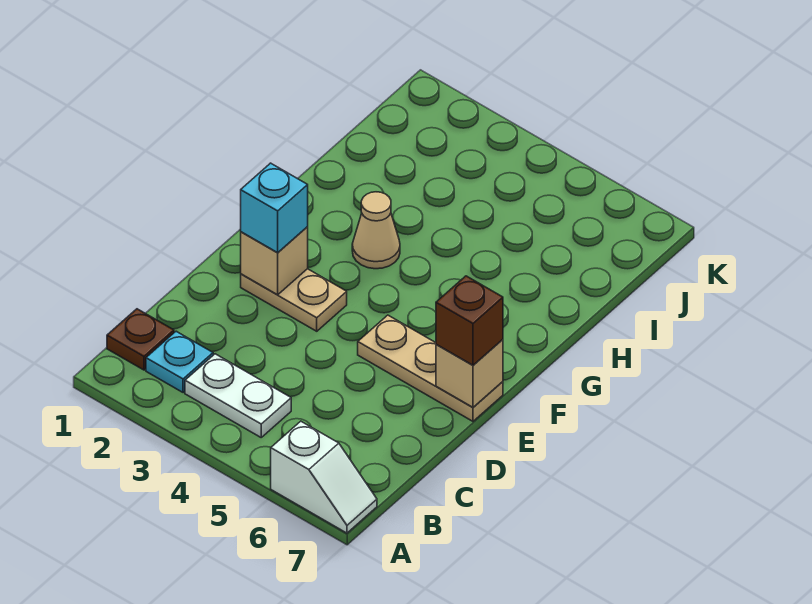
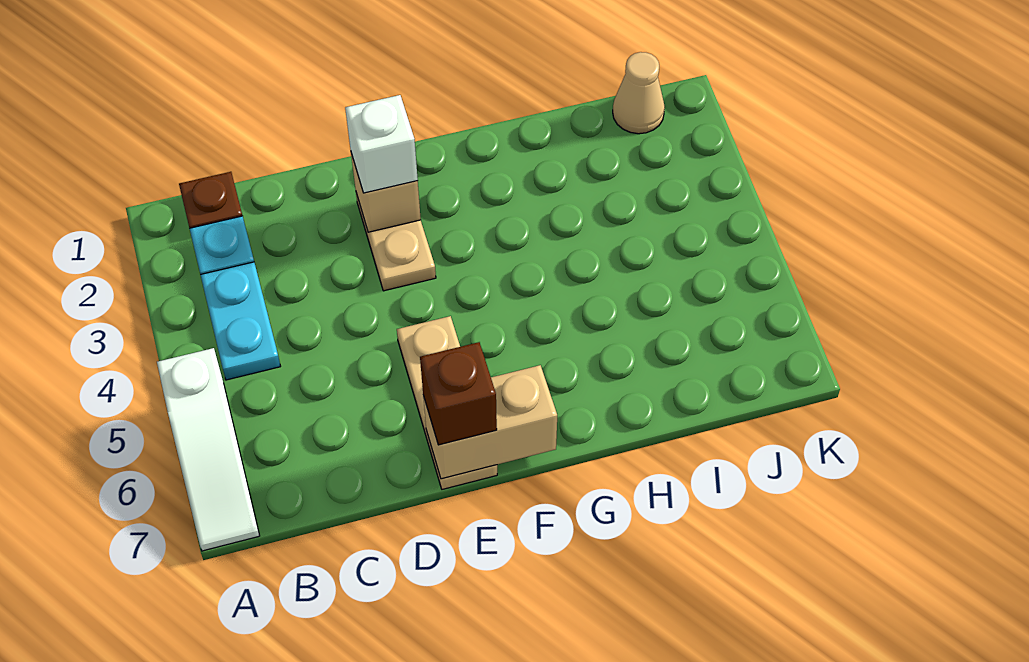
white slope A6:A7 level 1 top 6 -> white slope A5:A7 level 1 top 5
white plate B3:B4 level 1 -> cyan plate B3:B4 level 1
cyan brick E2 level 3 -> white brick E2 level 3
tan brick E7 level 2 -> tan brick E7:F7 level 2
tan cone G3 level 1 -> tan cone J1 level 1

